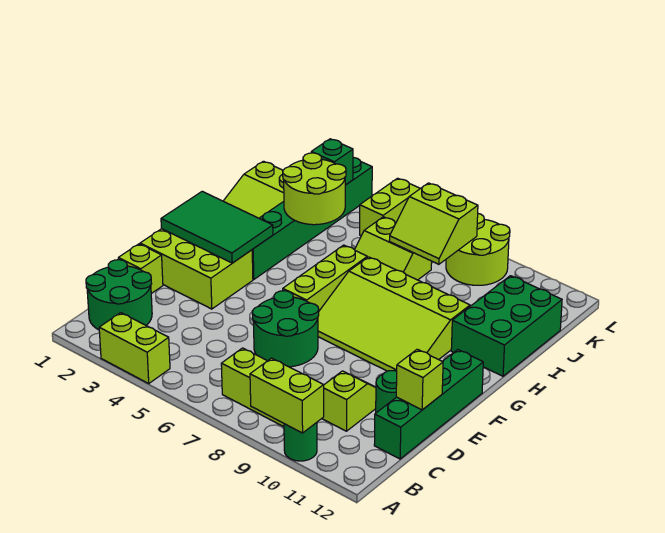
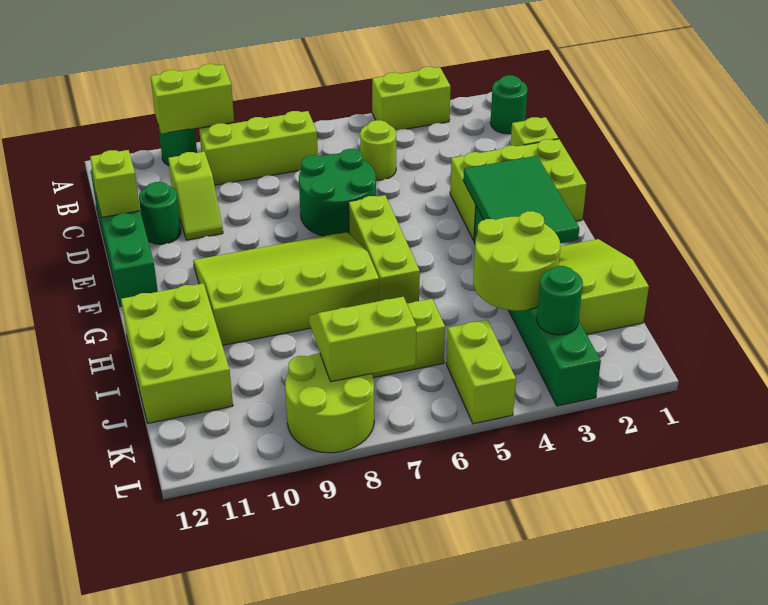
green round brick B1:C2 level 1 -> green round brick B1 level 1
none -> lime round brick C5 level 1
green tile F1:G3 level 2 -> green tile F2:H3 level 2
green brick H11:J12 level 1 -> lime brick H11:J12 level 1
green brick K3 level 2 -> green round brick K3 level 2

